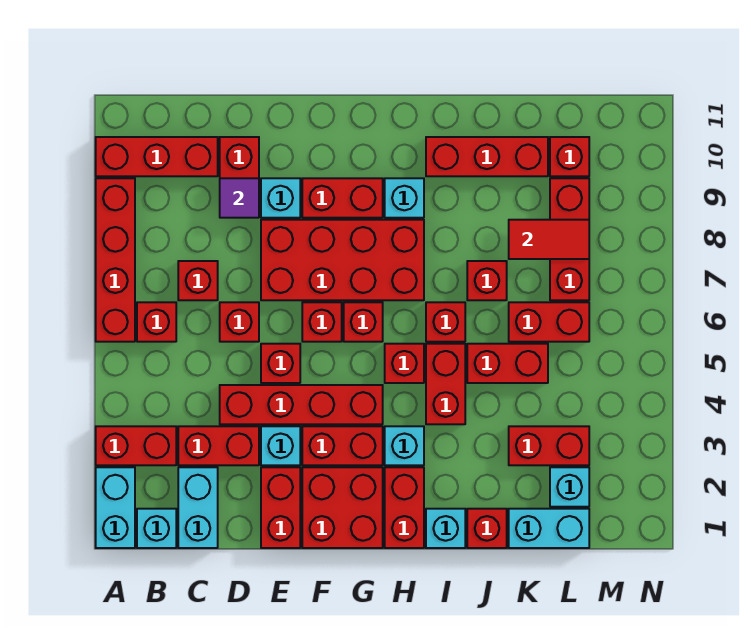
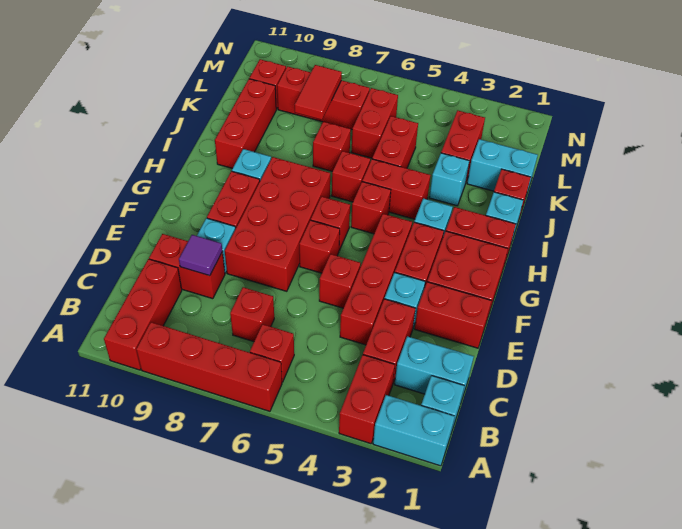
red brick D6 level 1 -> none
cyan brick K1:L1 level 1 -> cyan brick K1:K2 level 1
cyan brick L2 level 1 -> cyan brick J3 level 1

